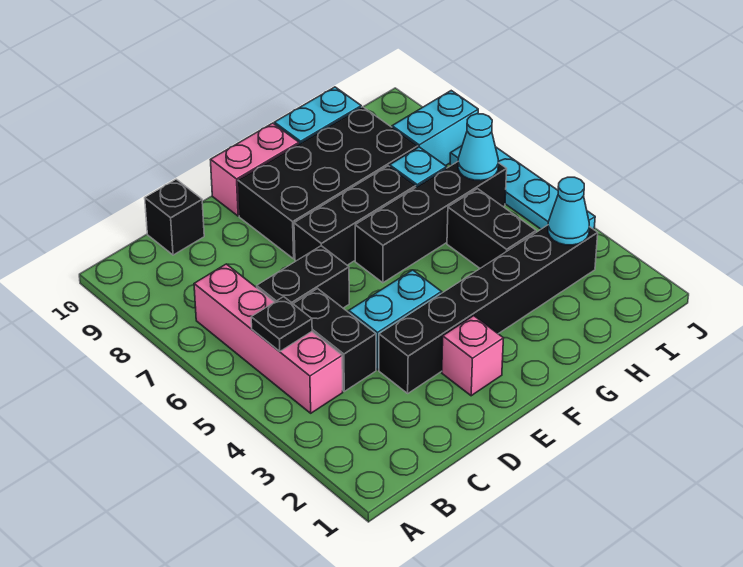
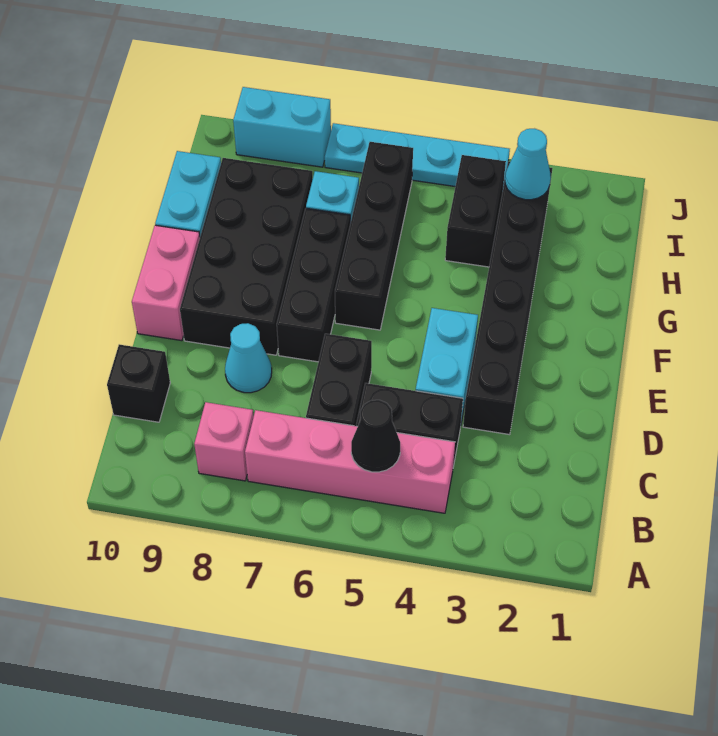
black plate B5 level 2 -> black cone B5 level 2
pink brick E2 level 1 -> pink brick B8 level 1
black brick H4:H5 level 1 -> black brick H4:I4 level 1
cyan cone I6 level 2 -> cyan cone D8 level 1
cyan brick I8:J8 level 1 -> cyan brick J8:J9 level 1

